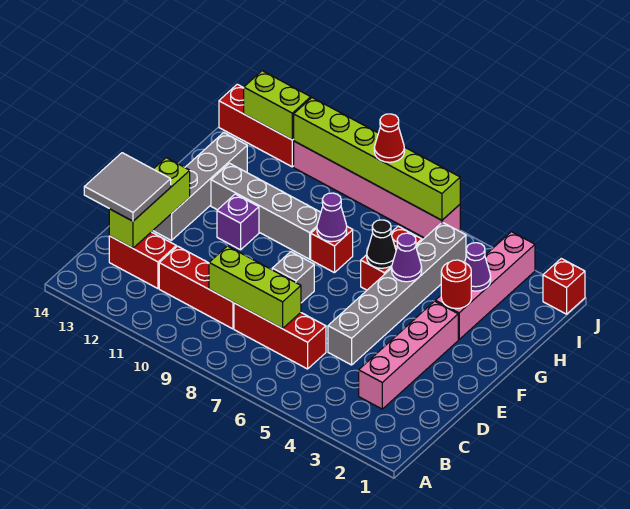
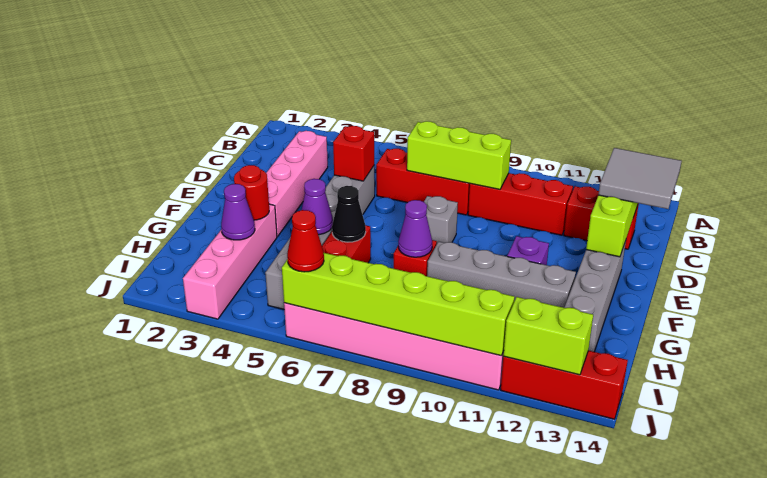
red brick J1 level 1 -> red brick D5 level 2
red cone J8 level 3 -> red cone J6 level 3

